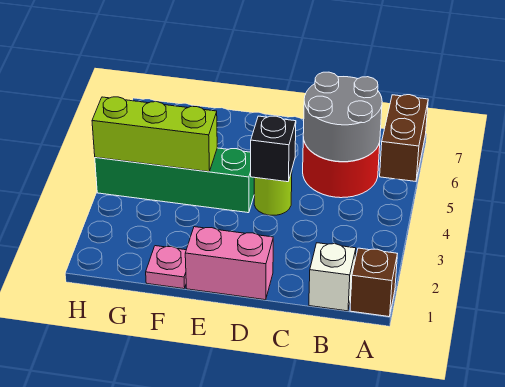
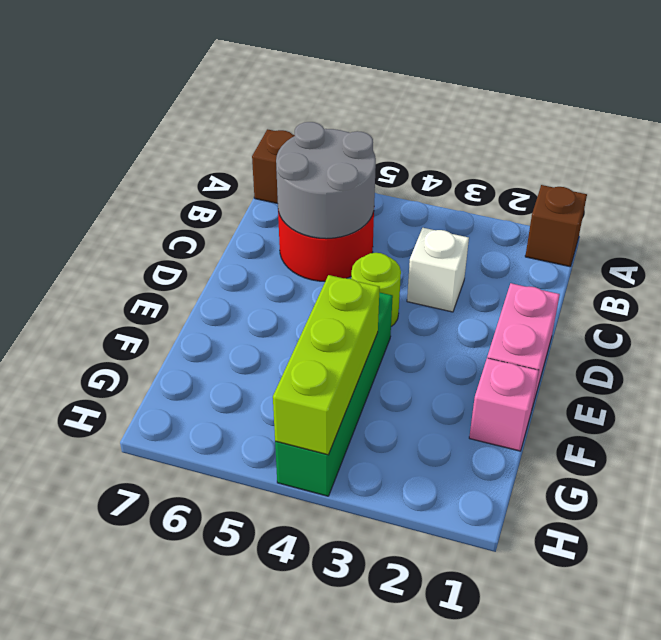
white brick B1 level 1 -> white brick C3 level 1
black brick D4 level 2 -> none
pink plate F1 level 1 -> pink brick F1 level 1

